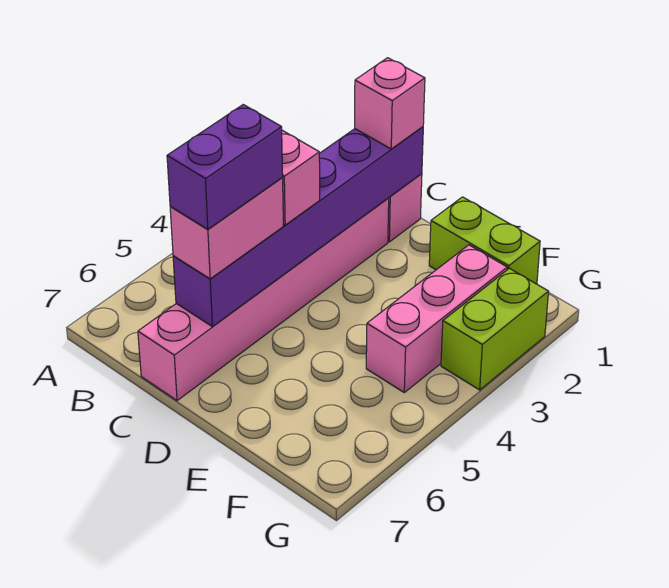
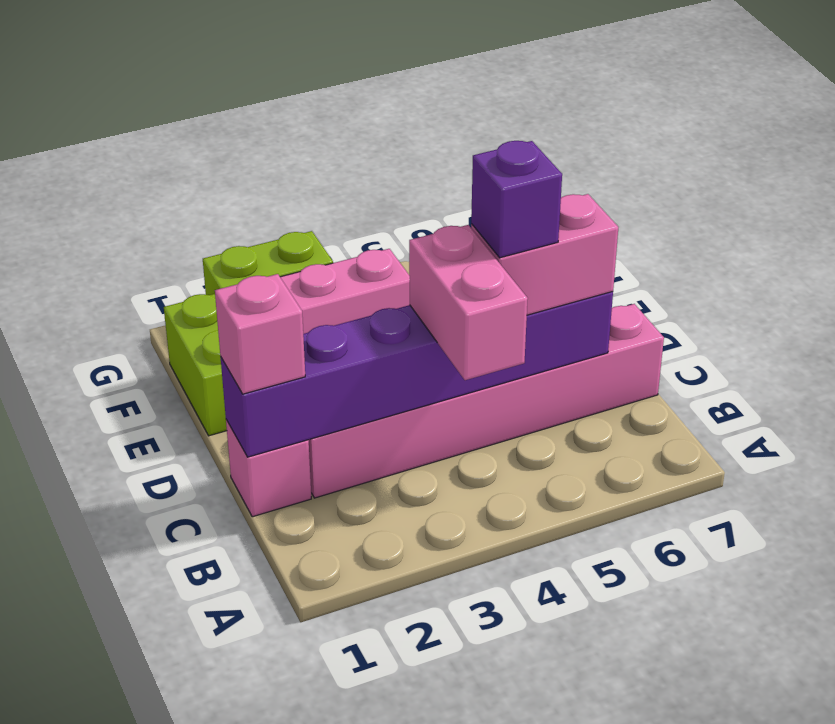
purple brick C5:C6 level 4 -> purple brick C5 level 4

